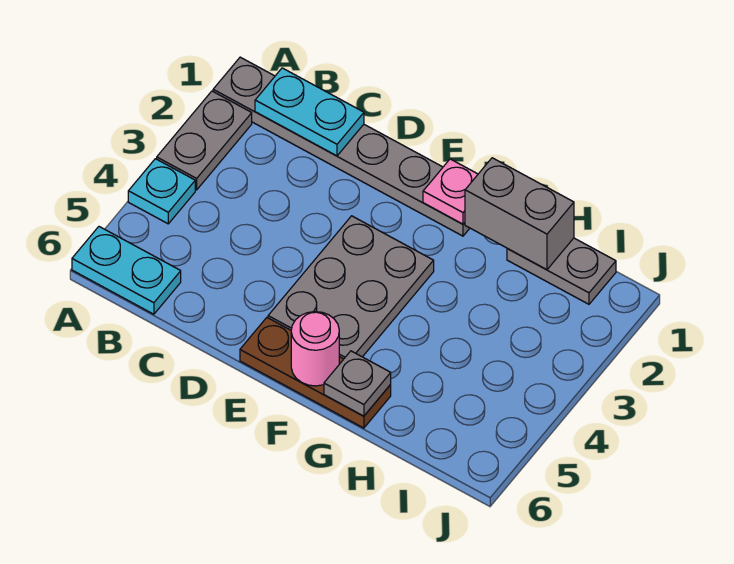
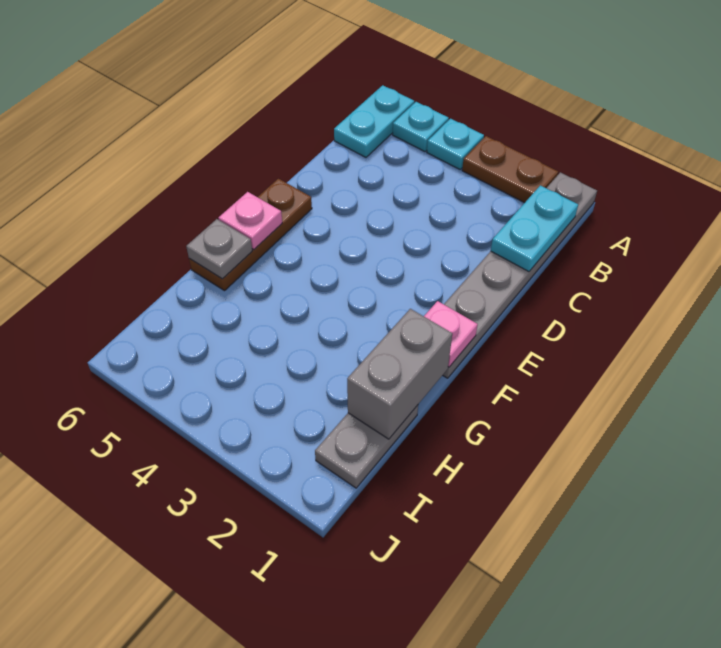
grey plate A2:A3 level 1 -> brown plate A2:A3 level 1
none -> cyan plate A5 level 1
grey plate E3:F5 level 1 -> none
pink round brick F6 level 2 -> pink plate F6 level 2

